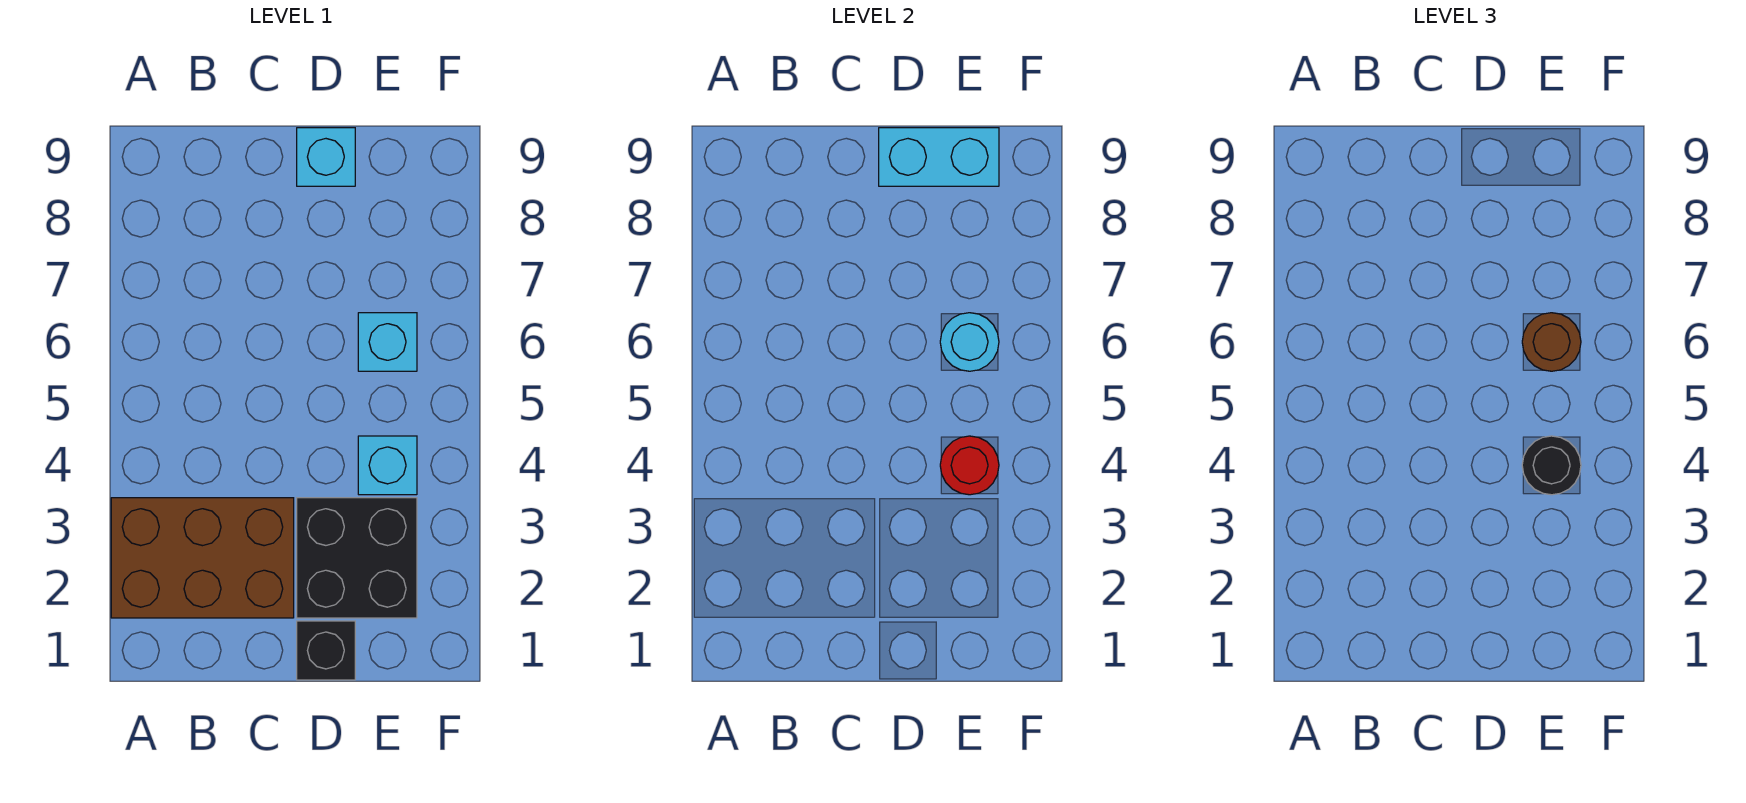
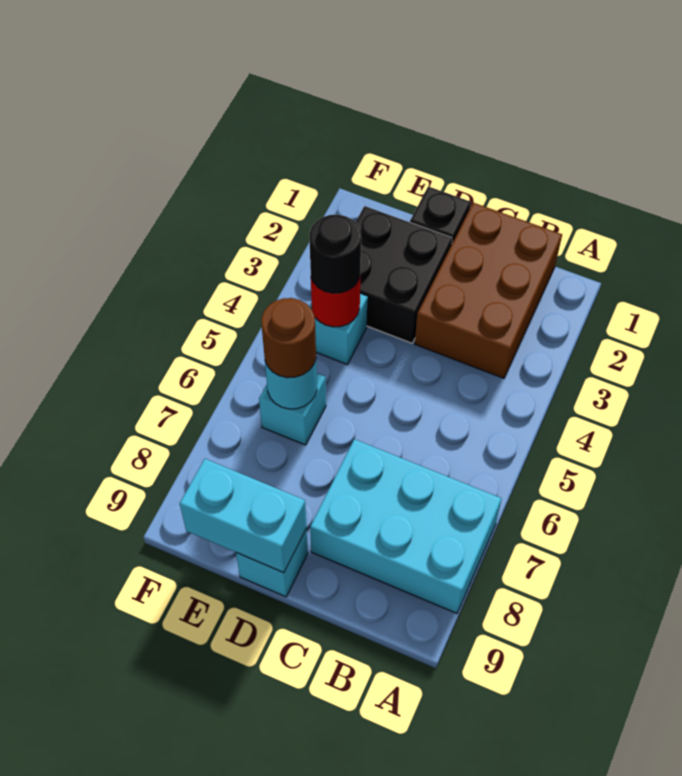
brown brick A2:C3 level 1 -> brown brick B1:C3 level 1
none -> cyan brick A7:C8 level 1

